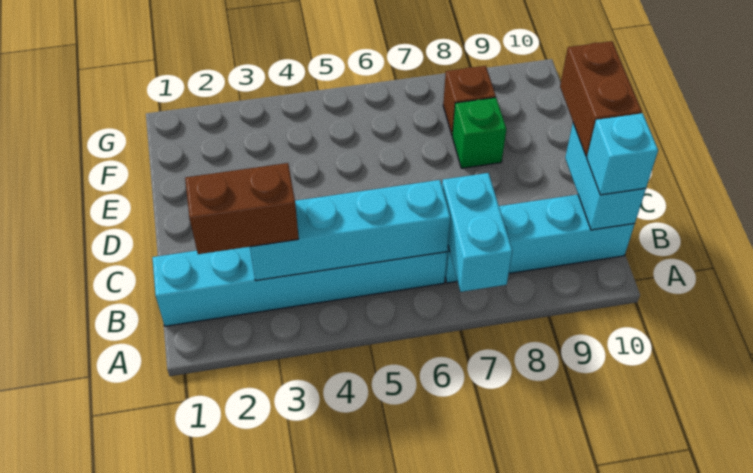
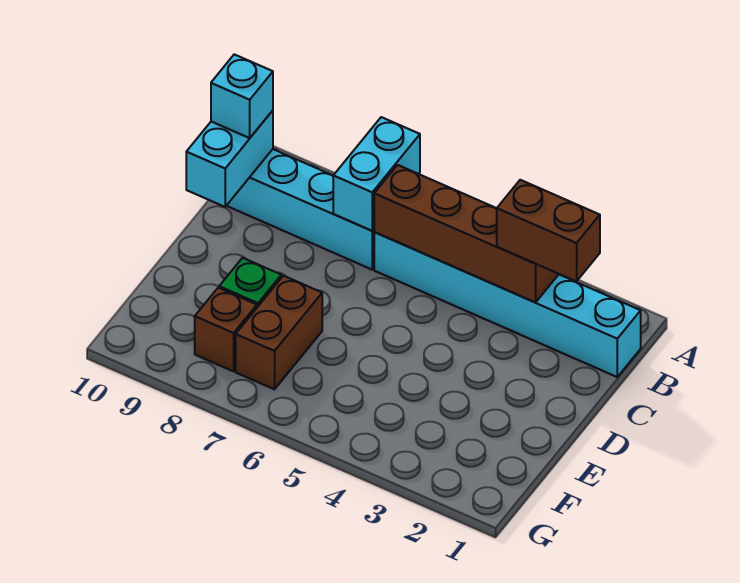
cyan brick B3:B6 level 2 -> brown brick B3:B6 level 2
brown brick C10:D10 level 3 -> brown brick E7:F7 level 1

